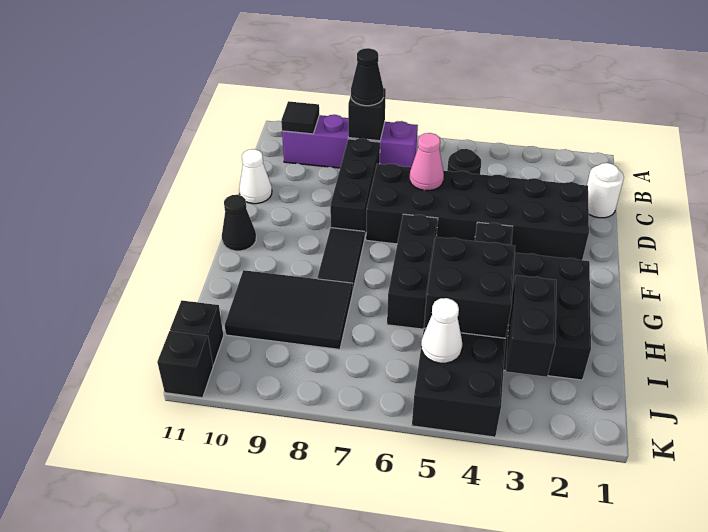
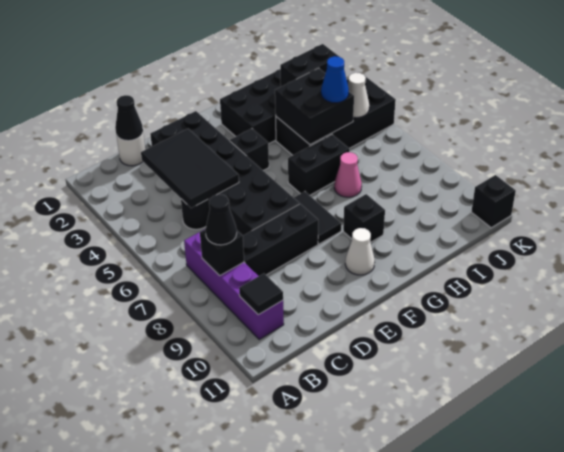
pink cone D6 level 2 -> pink cone H7 level 1
white cone D11 level 1 -> white cone F10 level 1
black brick F6:H6 level 1 -> black brick G6:H6 level 1
black tile F8:G8 level 1 -> black tile F7:F8 level 1
black cone F11 level 1 -> black cone C1 level 2
black tile H8:I10 level 1 -> black tile C3:D5 level 2
none -> blue cone I5 level 3
black brick J11 level 1 -> black brick G9 level 1

